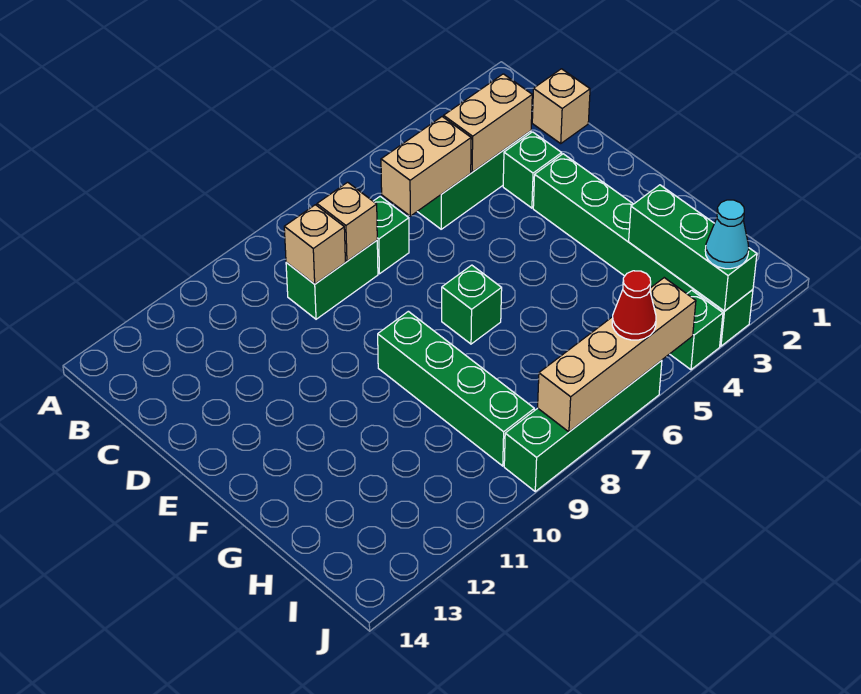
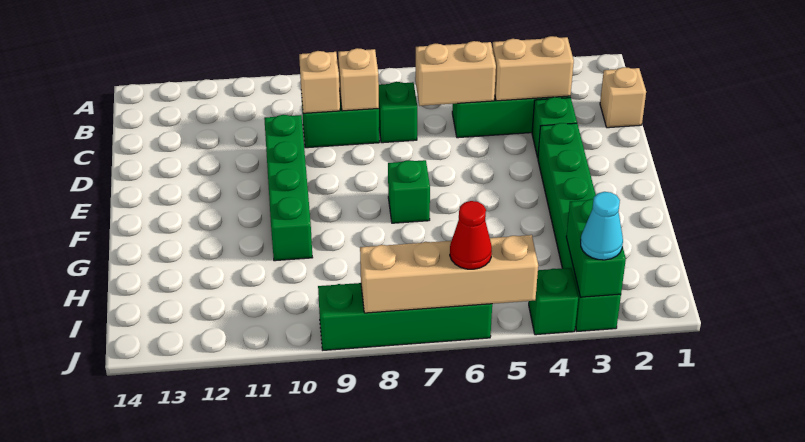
green brick F9:I9 level 1 -> green brick D10:G10 level 1
green brick H3:J3 level 2 -> green brick I3:J3 level 2

